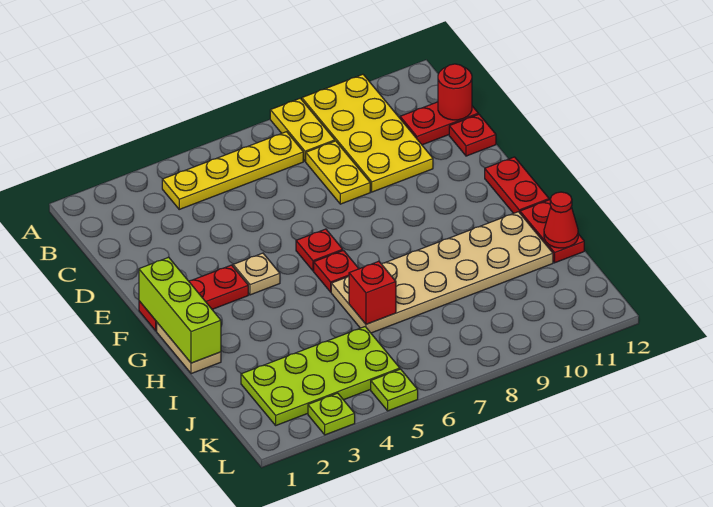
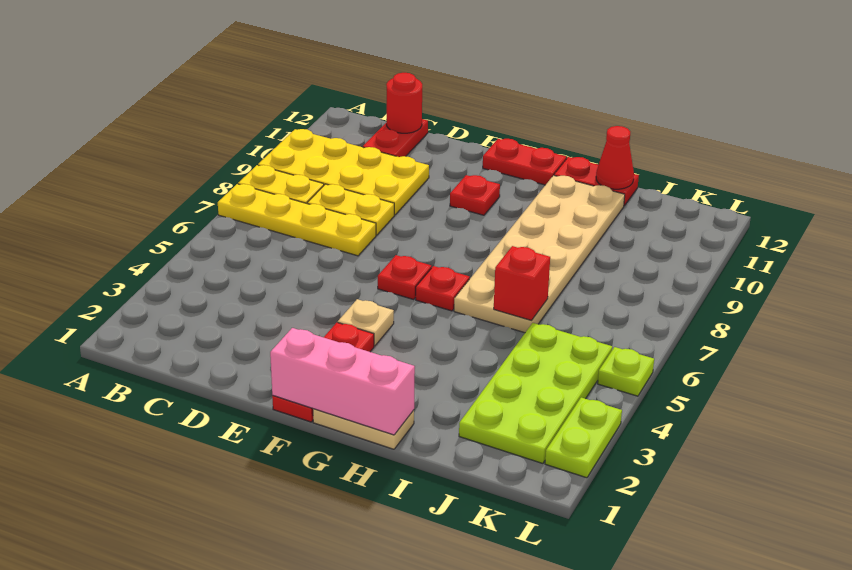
yellow plate B4:B7 level 1 -> yellow plate A7:D7 level 1
red plate D12 level 1 -> red plate F10 level 1
lime brick F1:H1 level 2 -> pink brick F1:H1 level 2
lime plate L3 level 1 -> lime plate L2:L3 level 1

